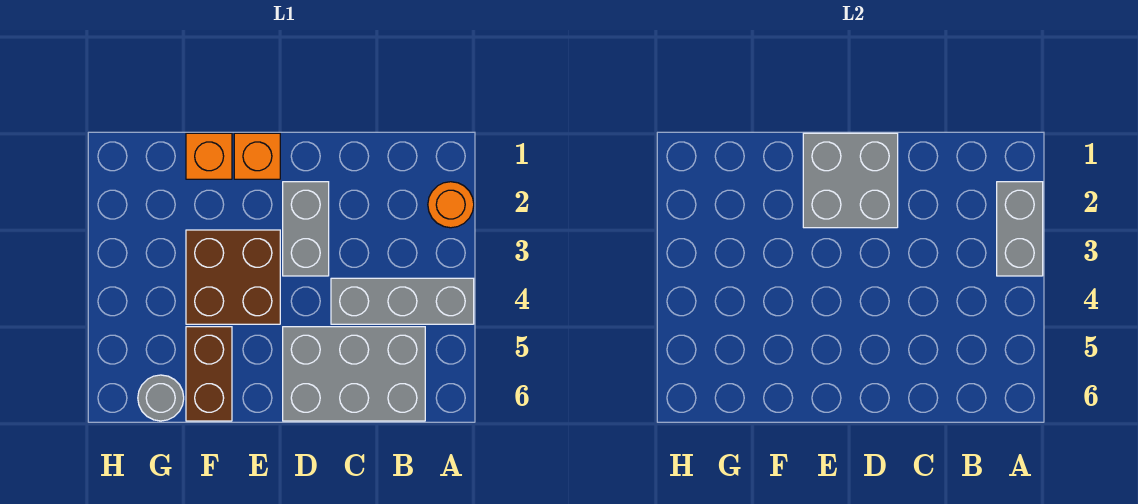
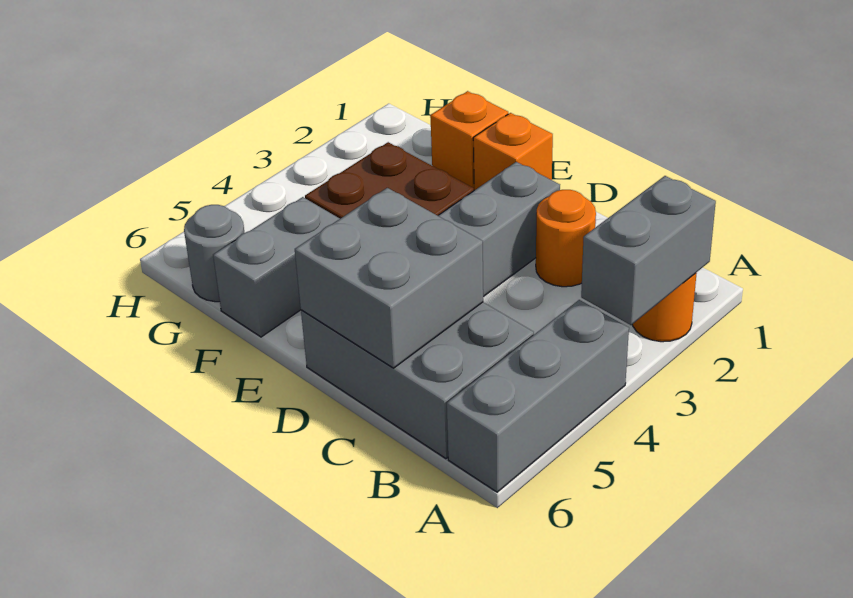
grey brick A4:C4 level 1 -> grey brick A4:A6 level 1
none -> orange round brick C2 level 1
grey brick D1:E2 level 2 -> grey brick C5:D6 level 2
brown brick F5:F6 level 1 -> grey brick F5:F6 level 1

